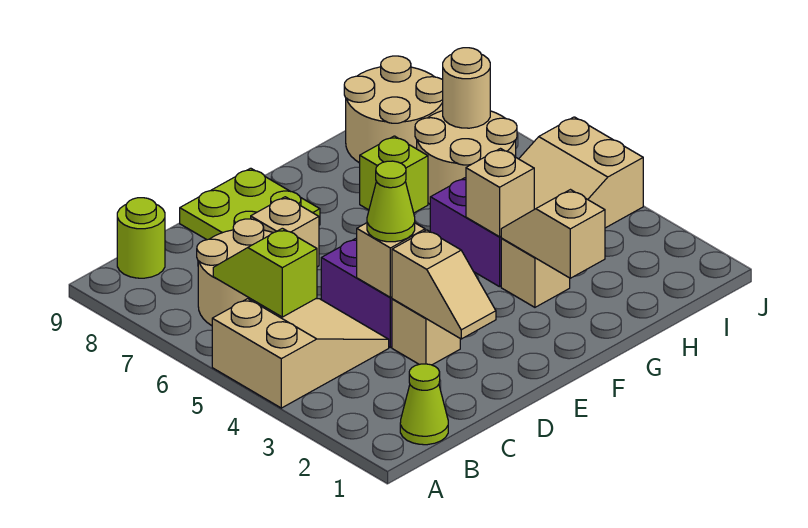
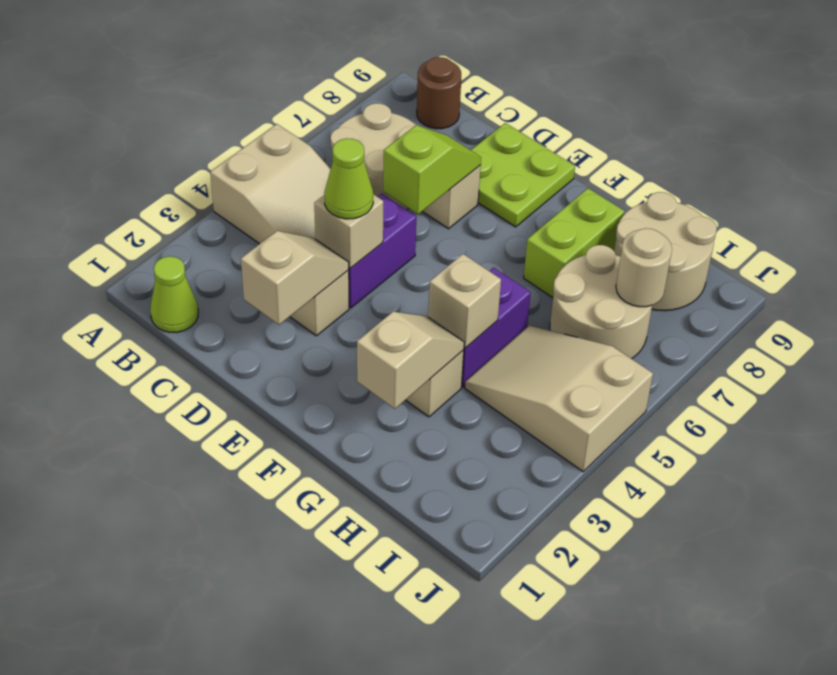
lime slope B5:B6 level 2 top 5 -> lime slope D6:D7 level 2 top 6
lime round brick B9 level 1 -> brown round brick B9 level 1
tan slope D2:D3 level 2 top 3 -> tan slope D2:D3 level 2 top 2
lime brick G7 level 1 -> lime brick G7:G8 level 1

